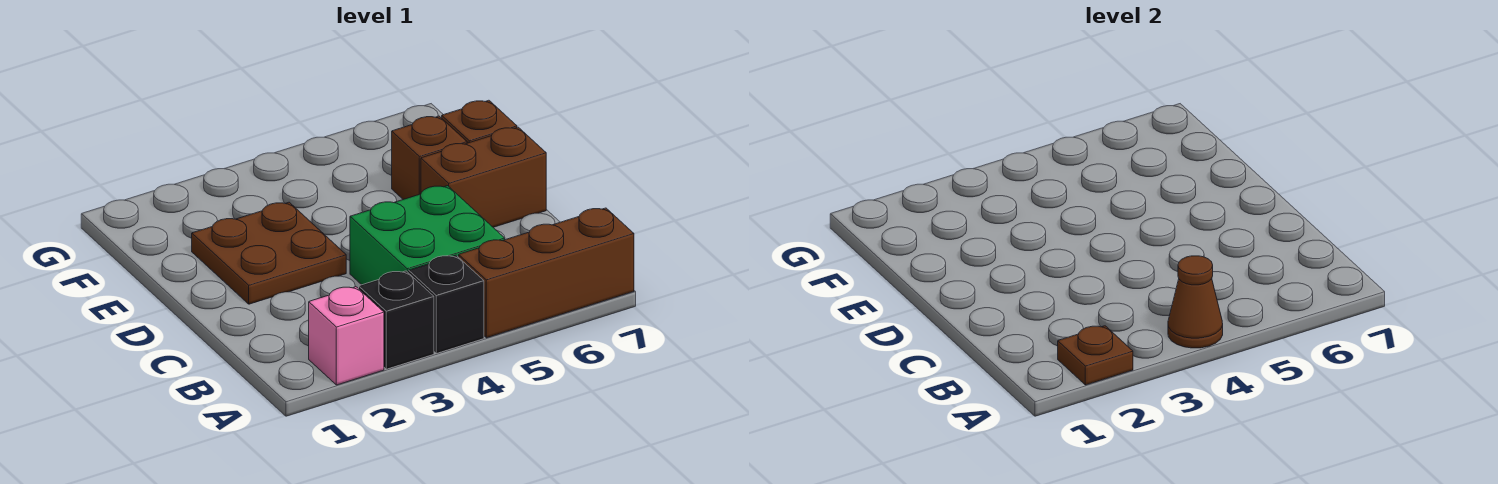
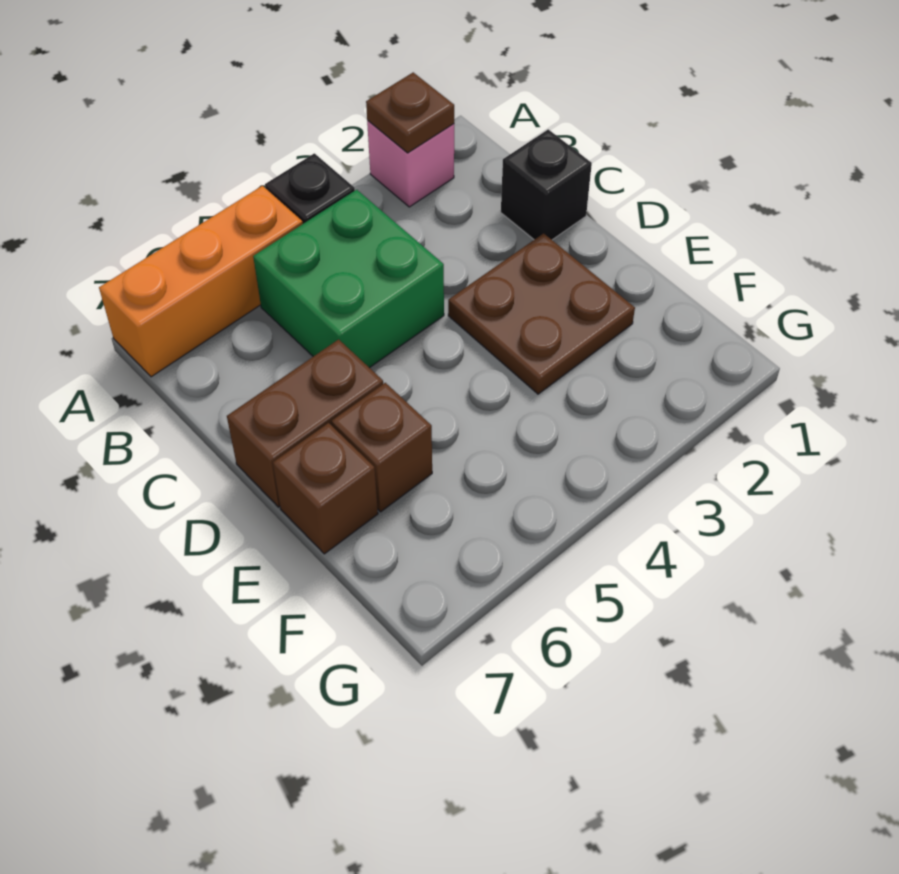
black brick A3 level 1 -> black brick C1 level 1
brown cone A4 level 2 -> none
brown brick A5:A7 level 1 -> orange brick A5:A7 level 1

